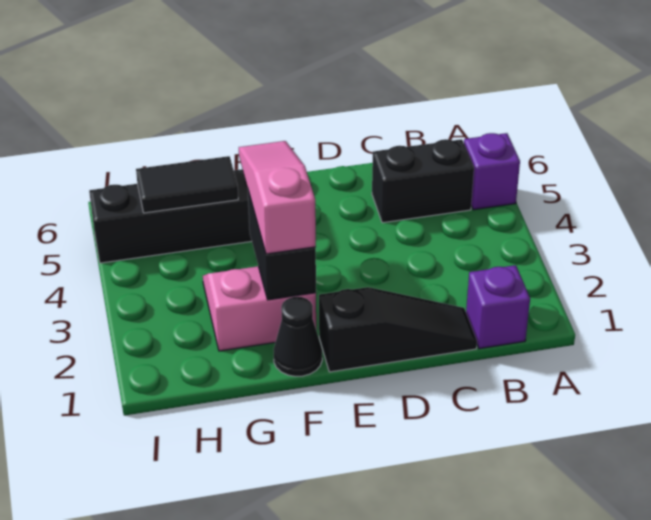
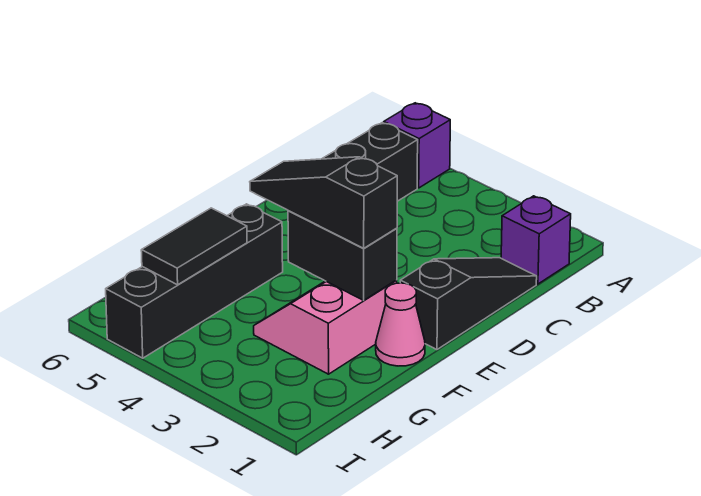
black cone F1 level 1 -> pink cone F1 level 1
pink slope F2:F4 level 3 top 2 -> black slope F2:F4 level 3 top 2

